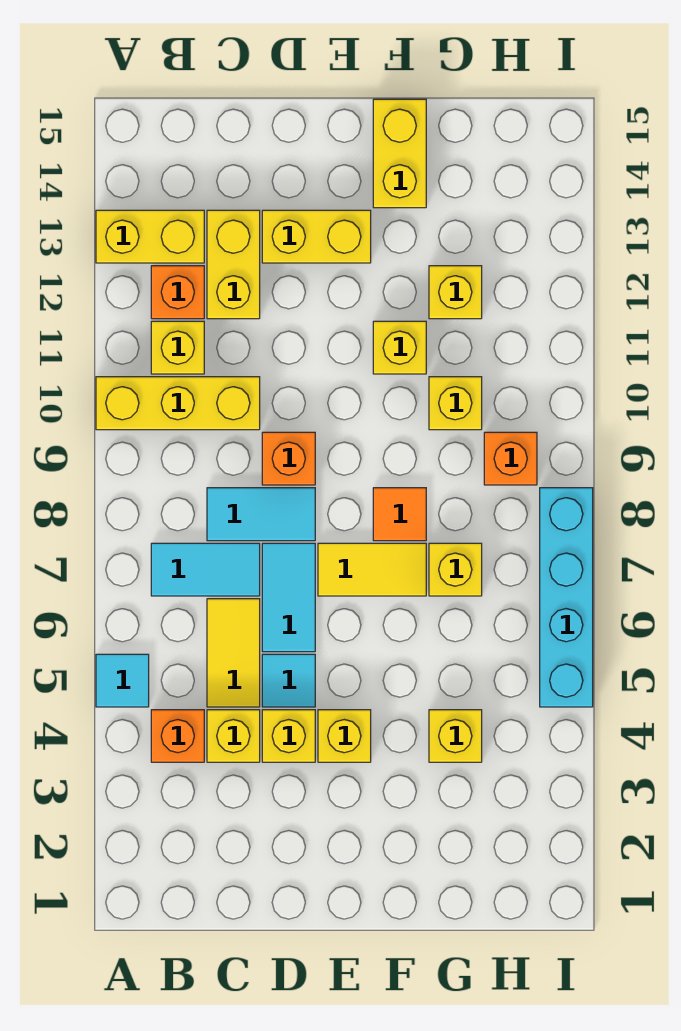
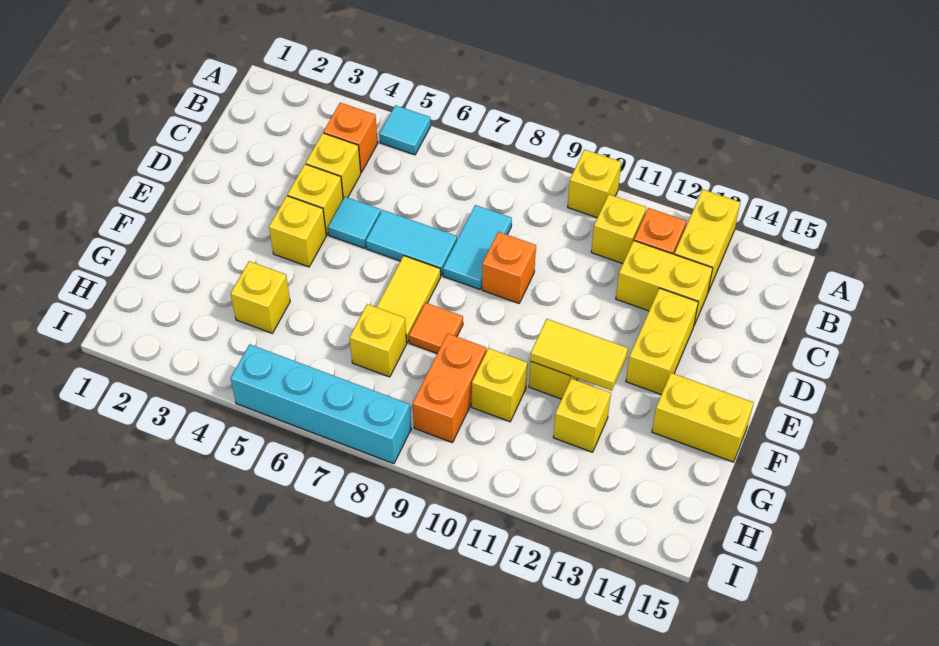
yellow brick A10:C10 level 1 -> yellow brick A10 level 1
cyan tile B7:C7 level 1 -> none
yellow tile C5:C6 level 1 -> yellow tile F11:F12 level 2
orange brick H9 level 1 -> orange brick G9:H9 level 1

